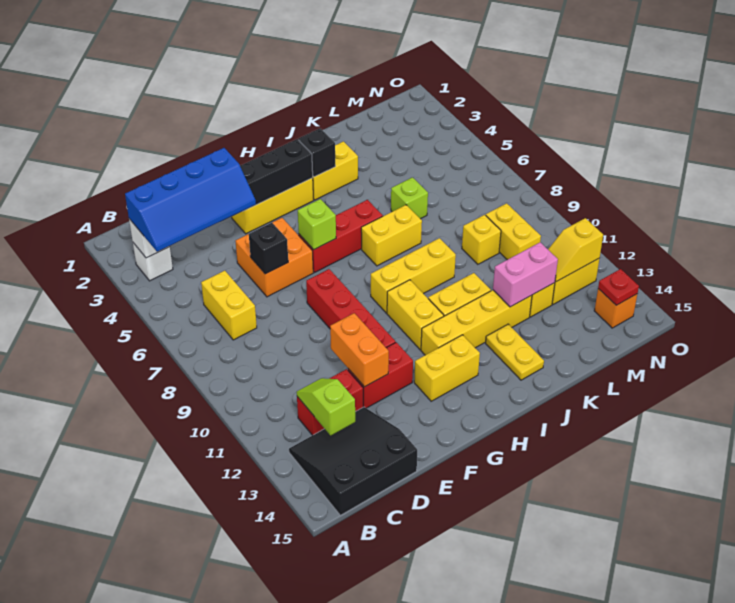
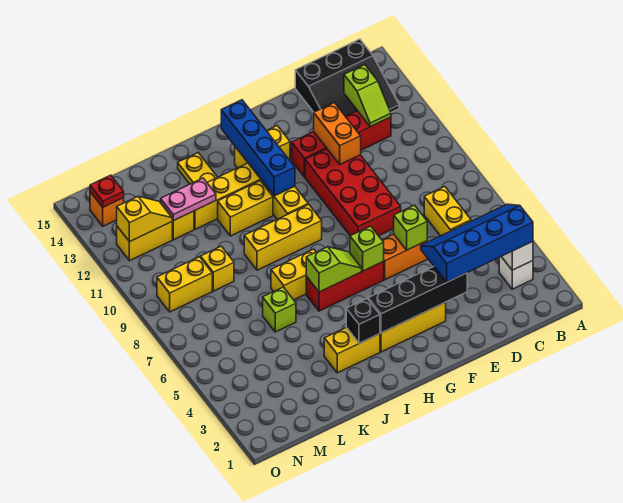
orange brick E5:F6 level 1 -> orange brick E6:F6 level 1
black brick E6 level 2 -> lime brick E6 level 2
red brick F8:F11 level 1 -> red brick E8:F11 level 1
none -> lime slope H6:I6 level 2 top I
none -> blue brick H11:H14 level 2
pink brick K12:L12 level 2 -> pink plate K12:L12 level 2
yellow brick M9:M10 level 1 -> yellow brick M9:N9 level 1

